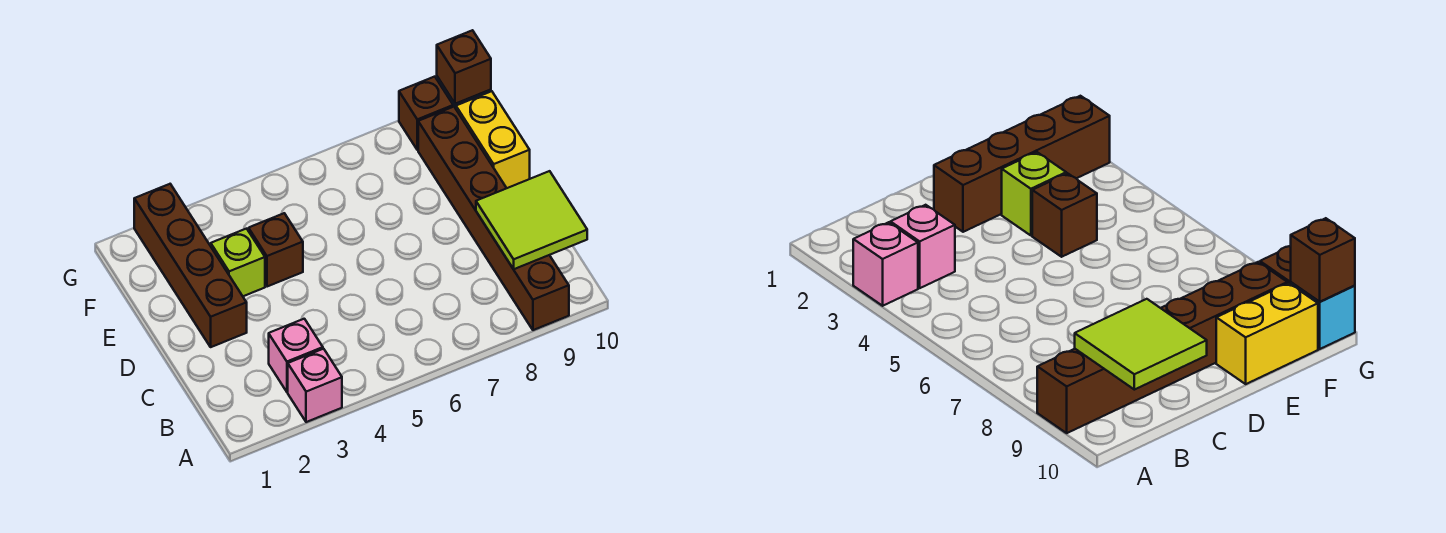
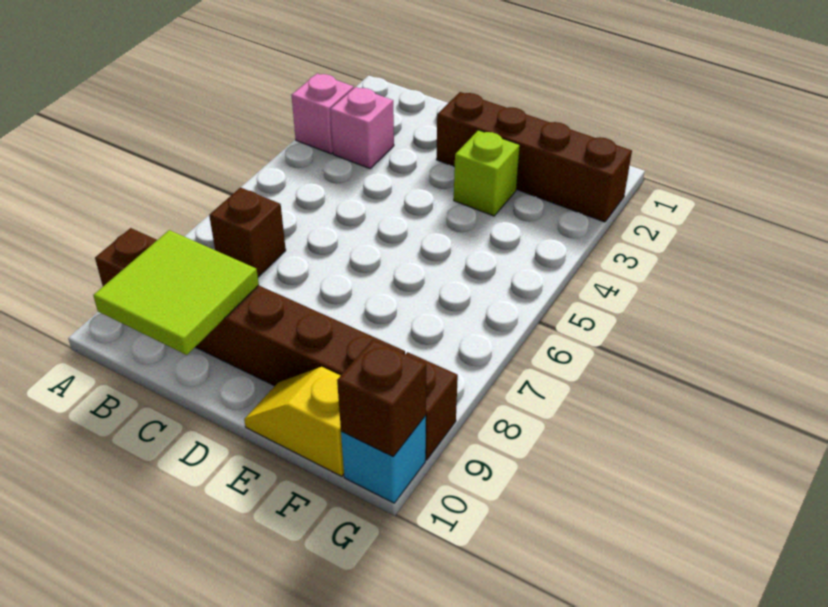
brown brick E4 level 1 -> brown brick B7 level 1
yellow brick E10:F10 level 1 -> yellow slope E10:F10 level 1 top F

